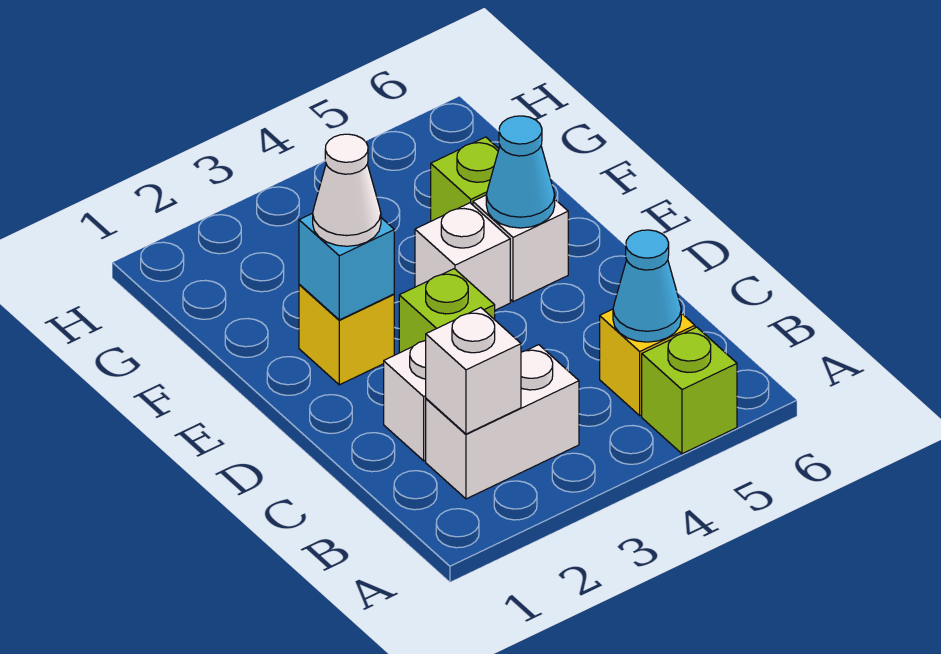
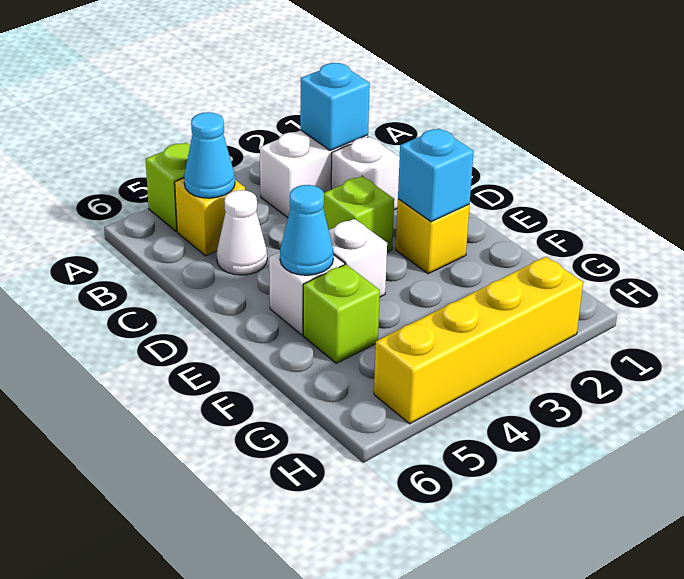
white brick B2 level 2 -> cyan brick B2 level 2
white cone E2 level 3 -> white cone C5 level 1
none -> yellow brick H2:H5 level 1

